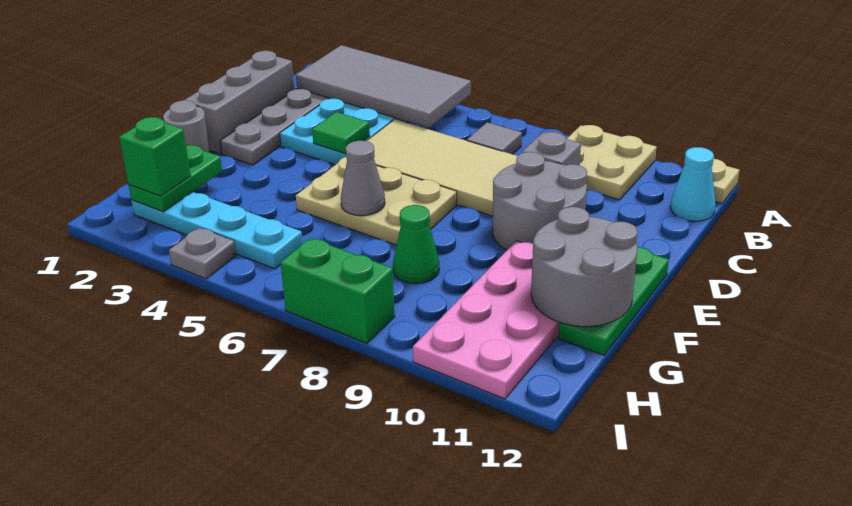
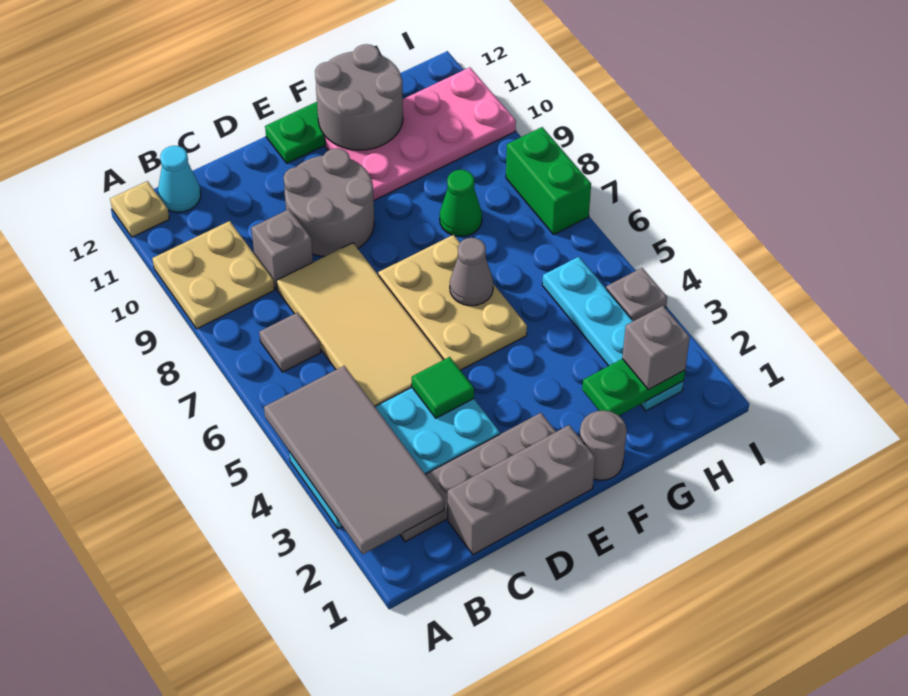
green brick H2 level 3 -> grey brick H2 level 3

